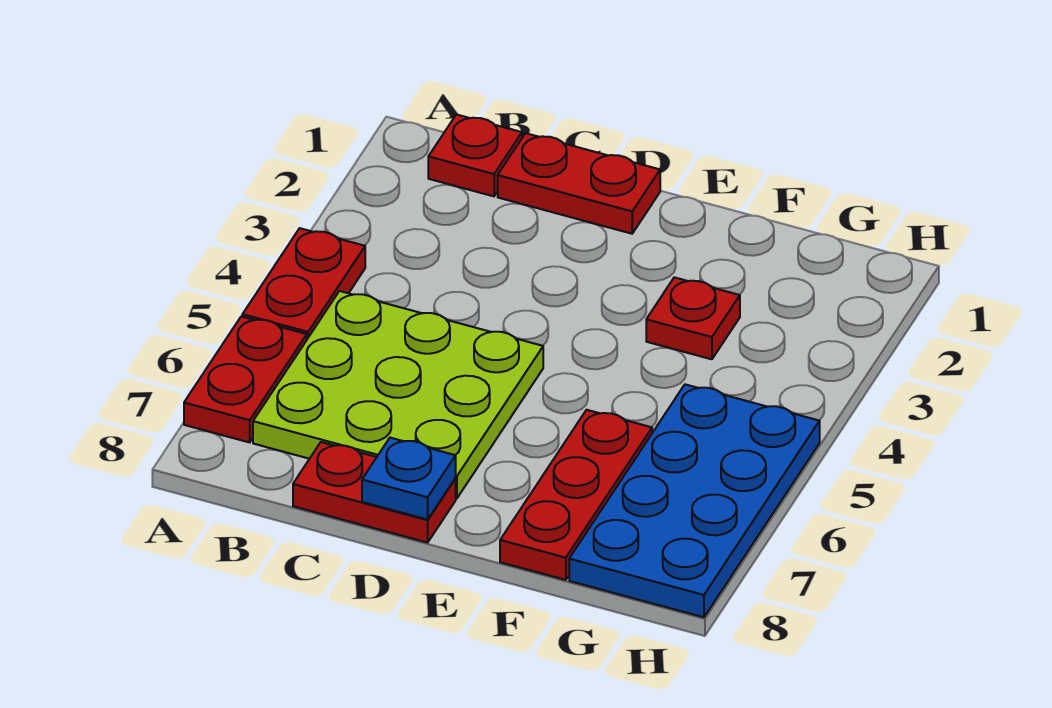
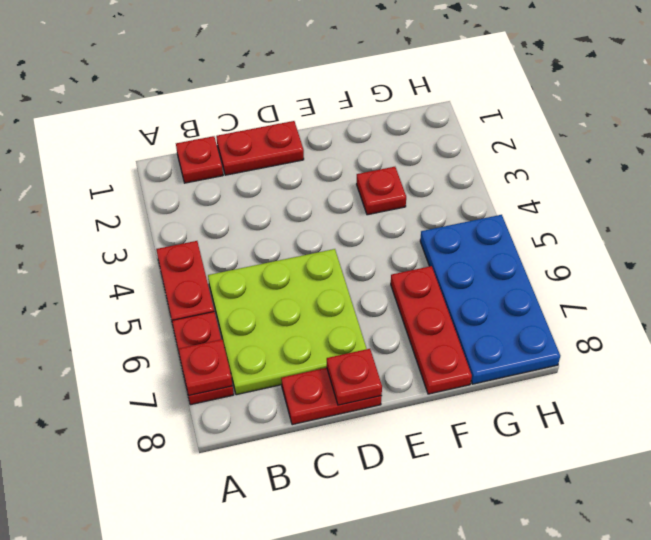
none -> red plate A7 level 2
blue plate D8 level 2 -> red plate D8 level 2

